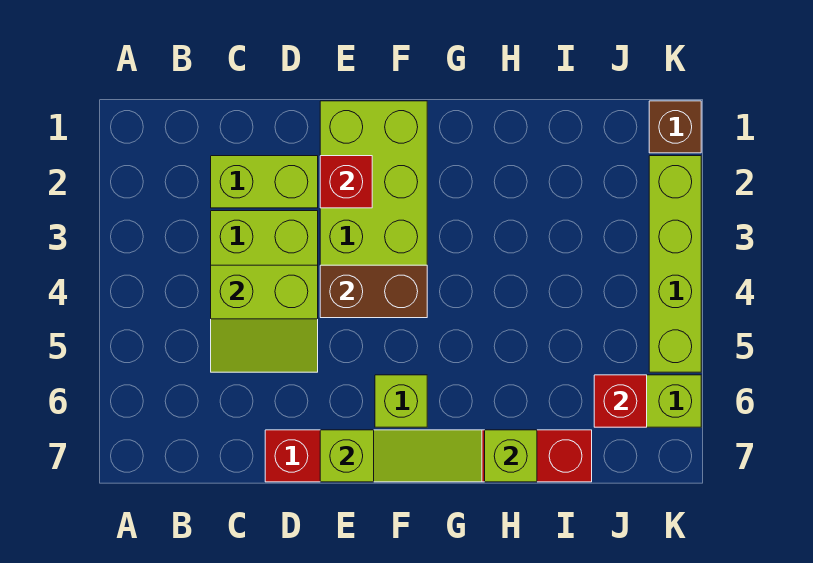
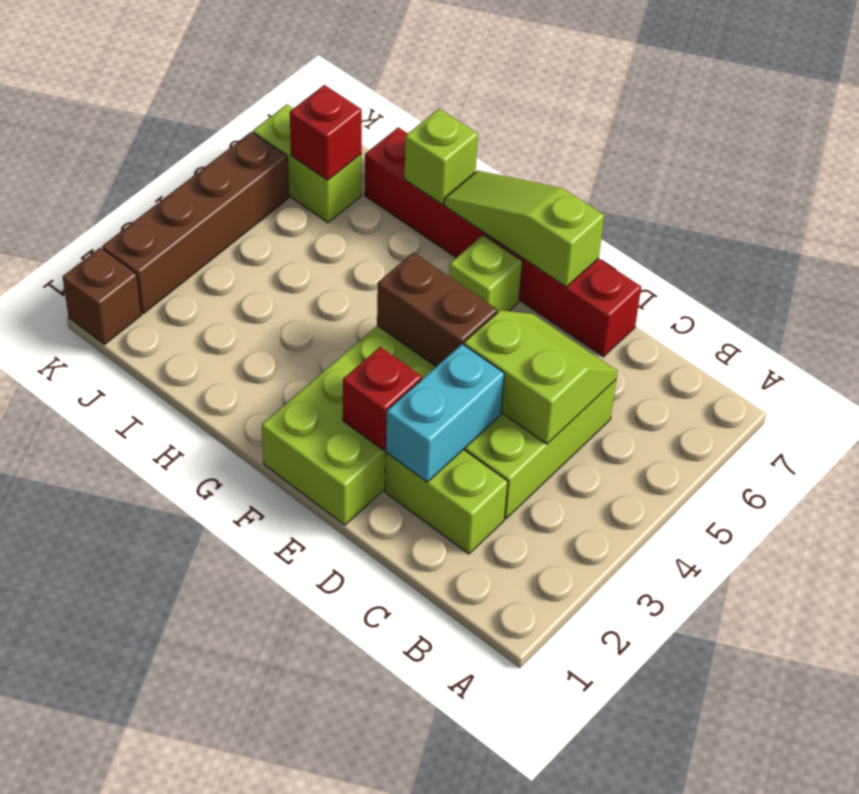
none -> cyan brick D2:D3 level 2
lime brick K2:K5 level 1 -> brown brick K2:K5 level 1

